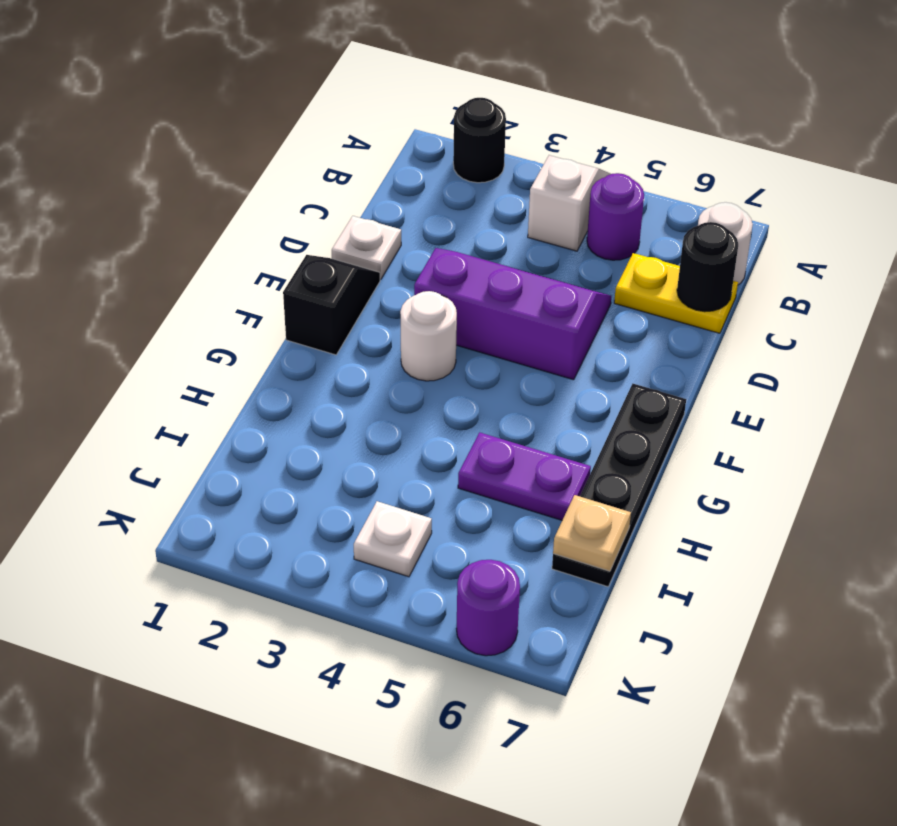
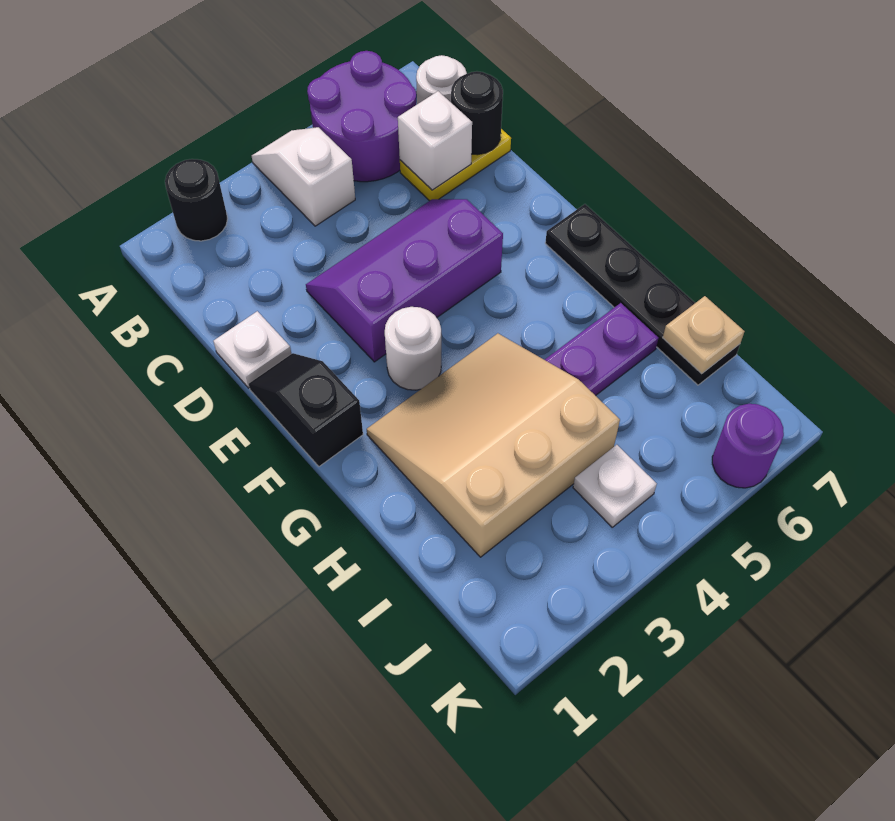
purple round brick B5 level 1 -> purple round brick A5:B6 level 1
none -> white brick C6 level 2
none -> tan slope G2:I4 level 1 top I

